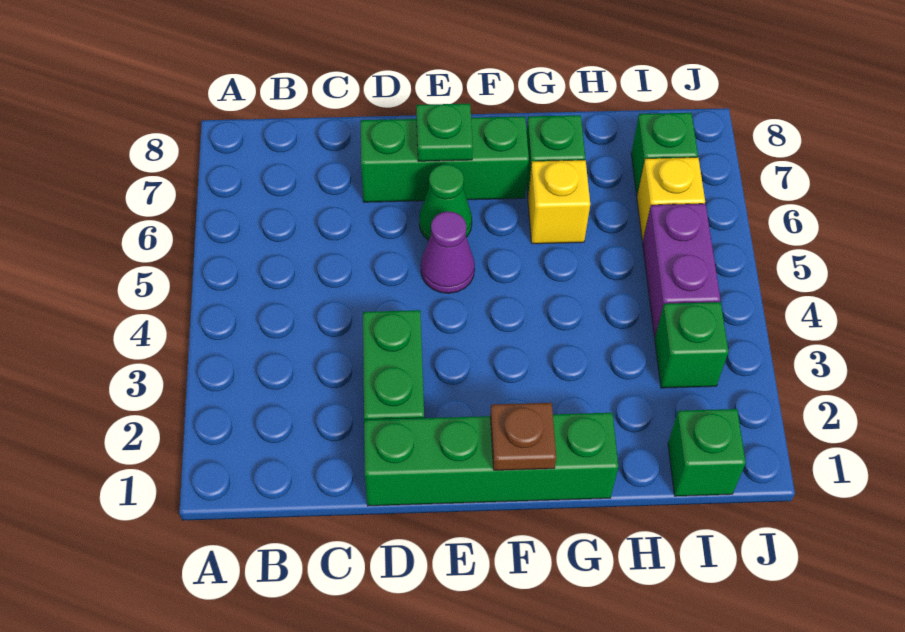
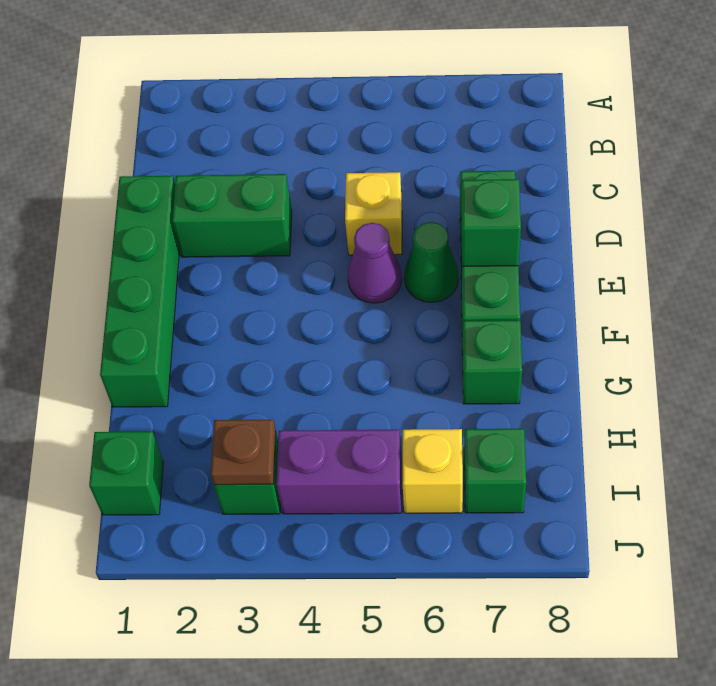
green plate E7 level 2 -> green brick E7 level 2
brown plate F1 level 2 -> brown plate I3 level 2
yellow brick G6 level 1 -> yellow brick D5 level 1

